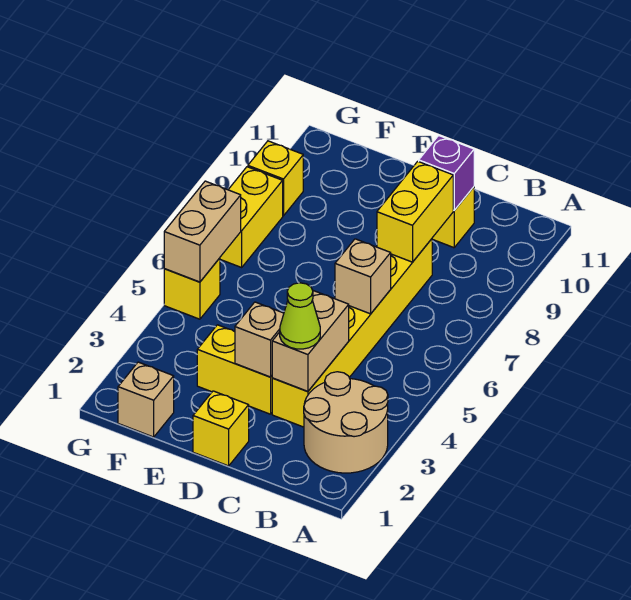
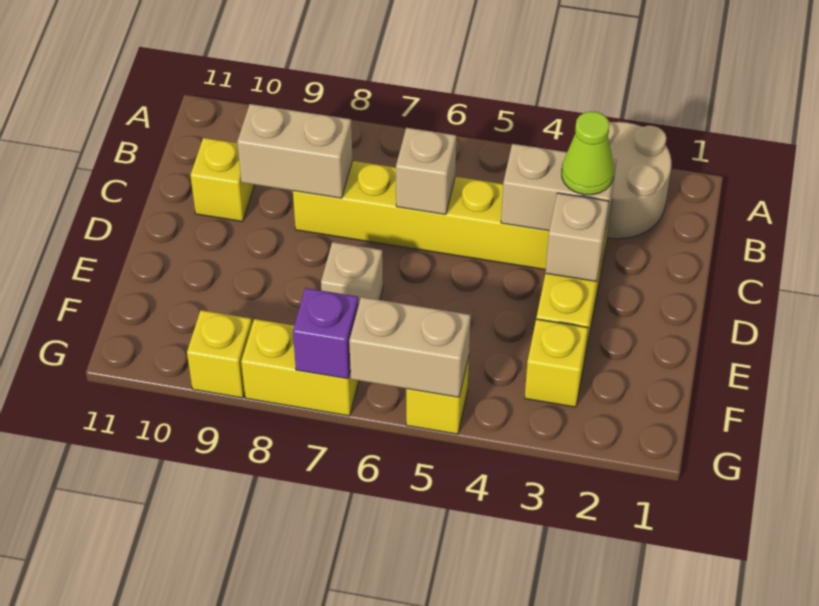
yellow brick C8:C9 level 2 -> tan brick C8:C9 level 2
purple brick C10 level 2 -> purple brick G7 level 2
yellow brick D1 level 1 -> yellow brick F3 level 1
tan brick F1 level 1 -> tan brick E7 level 1

